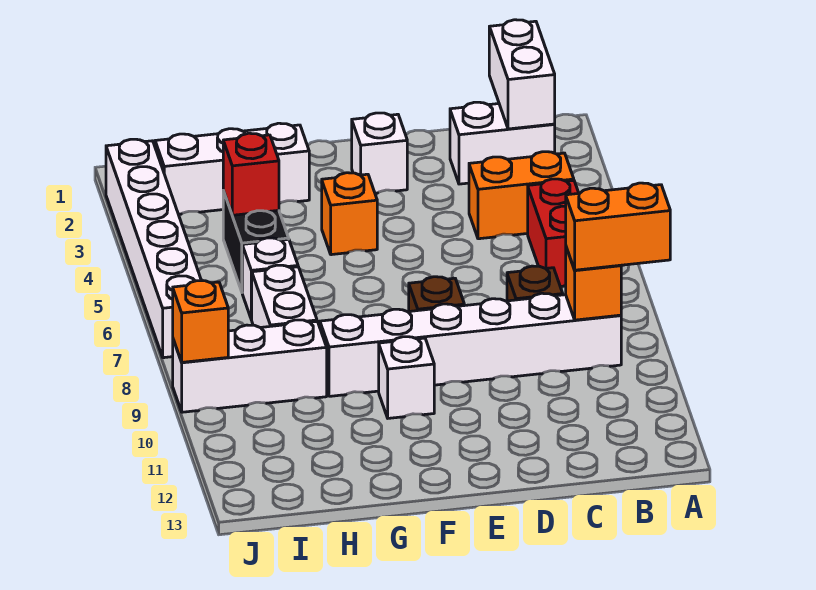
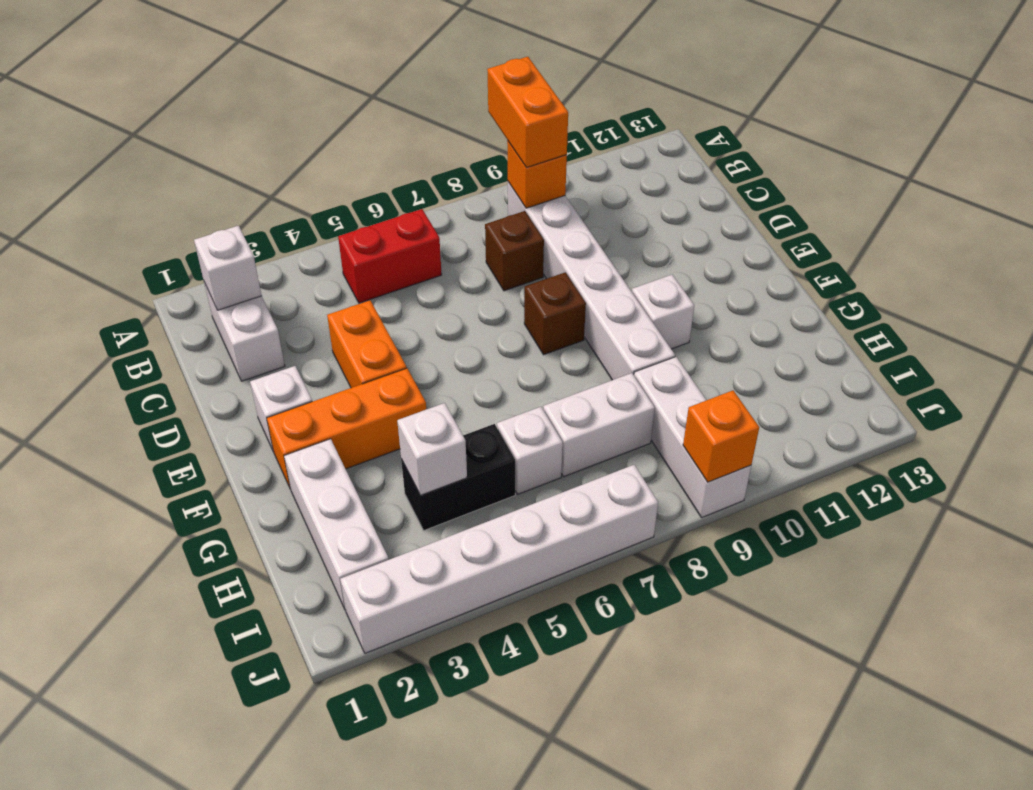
white brick B1:B2 level 2 -> white brick B2 level 2
orange brick B4:C4 level 1 -> orange brick D4:E4 level 1
orange brick F4 level 1 -> orange brick F2:F4 level 1
red brick H4 level 2 -> white brick H4 level 2

